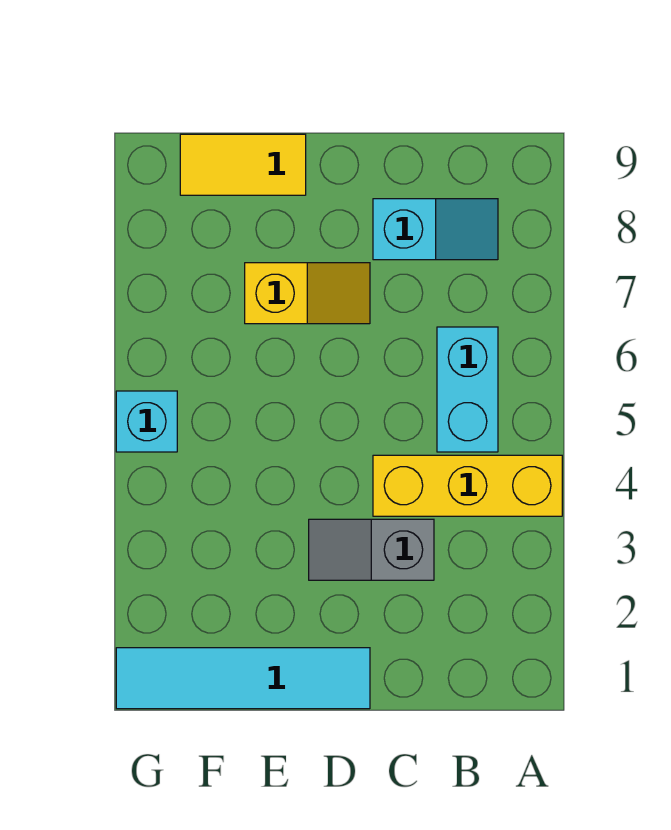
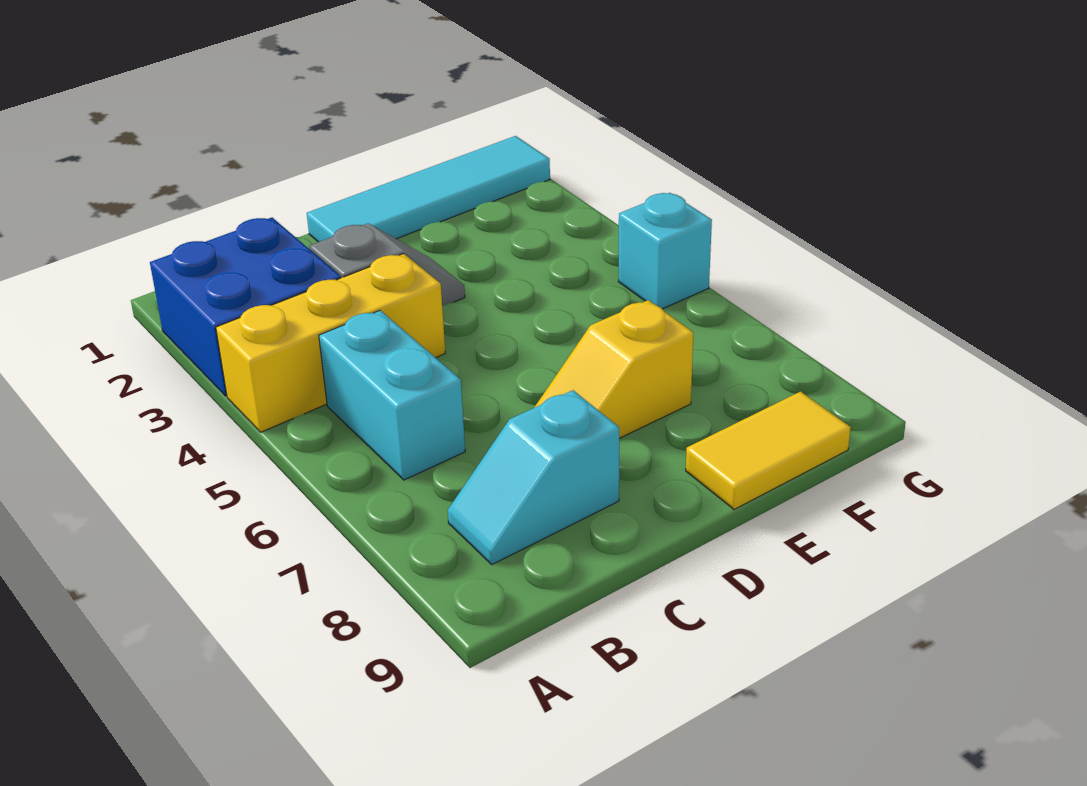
none -> blue brick A2:B3 level 1

